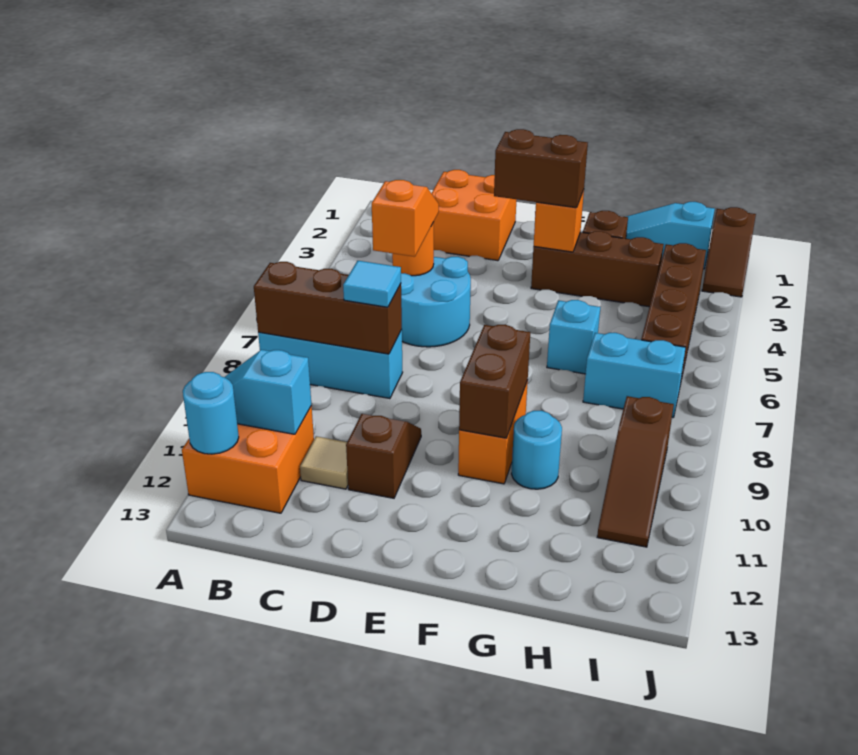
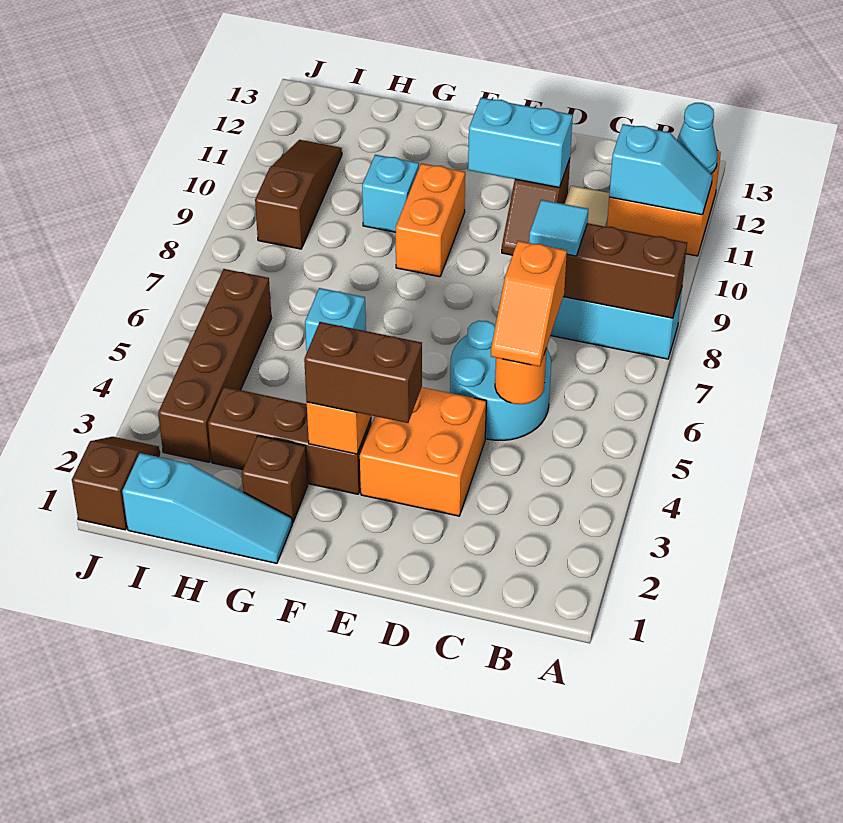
cyan round brick A12 level 2 -> cyan cone A12 level 2
orange brick C1:D2 level 1 -> orange brick D3:E4 level 1
brown brick F9:F10 level 2 -> none
cyan round brick G10 level 1 -> cyan brick G10 level 1
cyan brick H7:I7 level 1 -> cyan brick D11:E11 level 2

